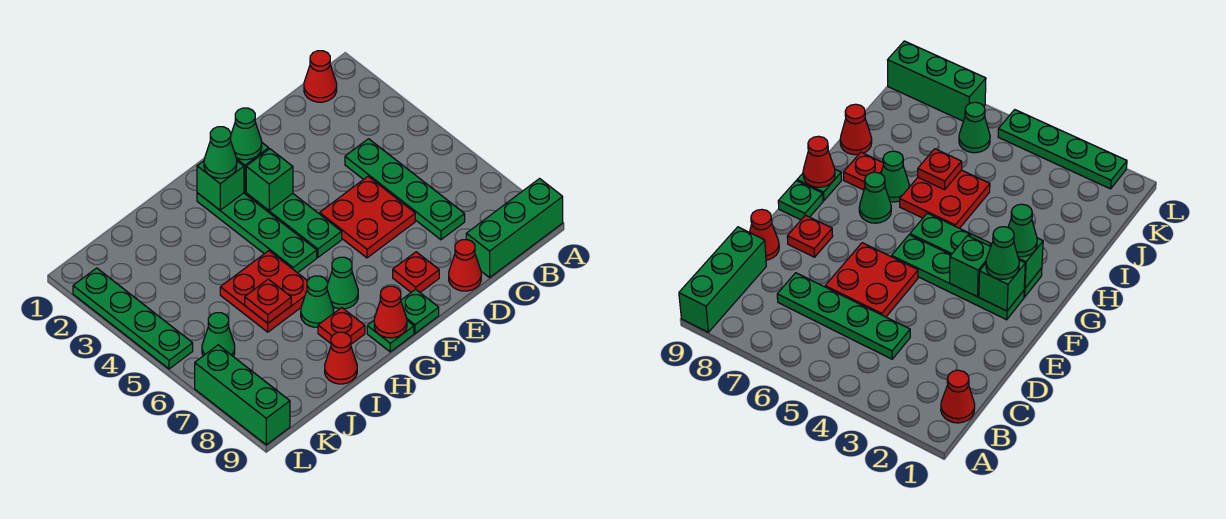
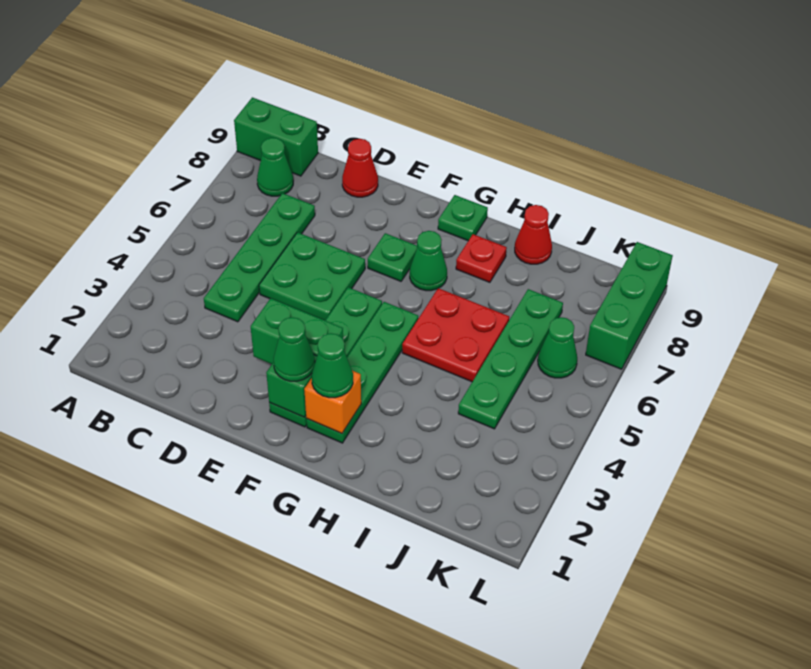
green brick A9:C9 level 1 -> green brick A9:B9 level 1
red cone B1 level 1 -> none
red plate D5:E6 level 1 -> green plate D5:E6 level 1
red plate E8 level 1 -> none
green brick F3 level 2 -> green brick E3:F3 level 2
green plate F9 level 1 -> green plate F7 level 1
green brick G2 level 2 -> orange brick G2 level 2
red cone G9 level 2 -> none
green cone H7 level 1 -> green cone B8 level 1
red plate I6 level 2 -> none
green plate L2:L5 level 1 -> green plate J4:J7 level 1

